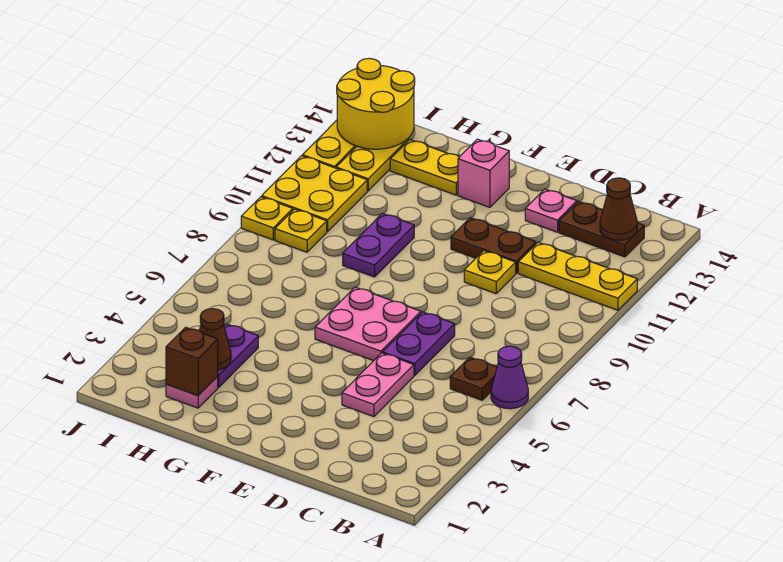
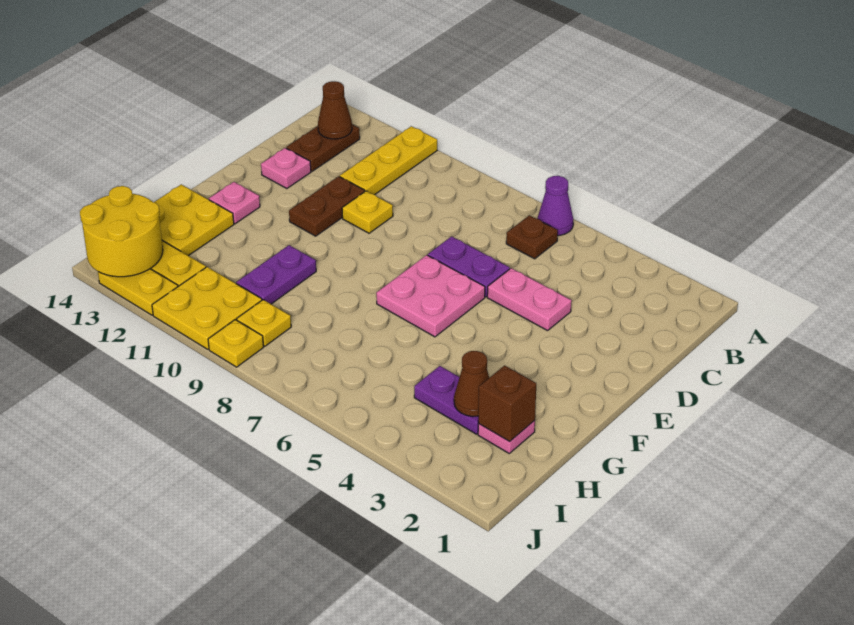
pink brick F13 level 1 -> pink plate F13 level 1
purple plate G9:G10 level 1 -> purple plate G10:H10 level 1
yellow plate G13:H13 level 1 -> yellow plate G13:H14 level 1

